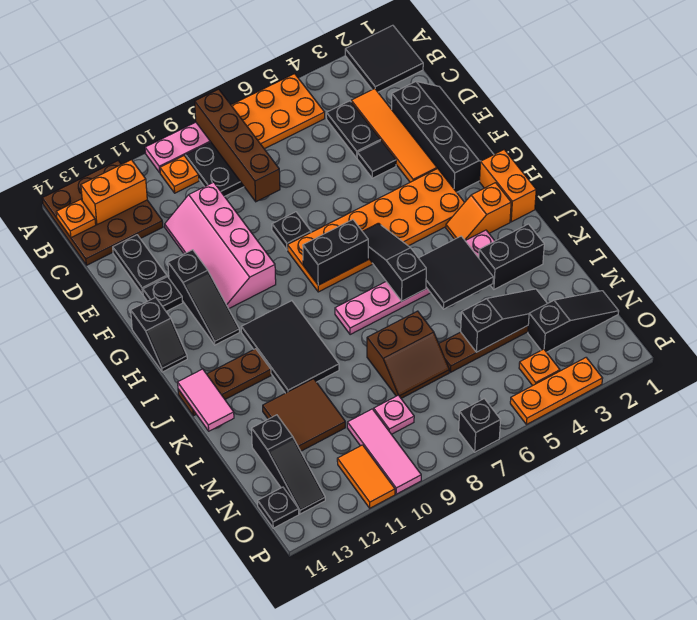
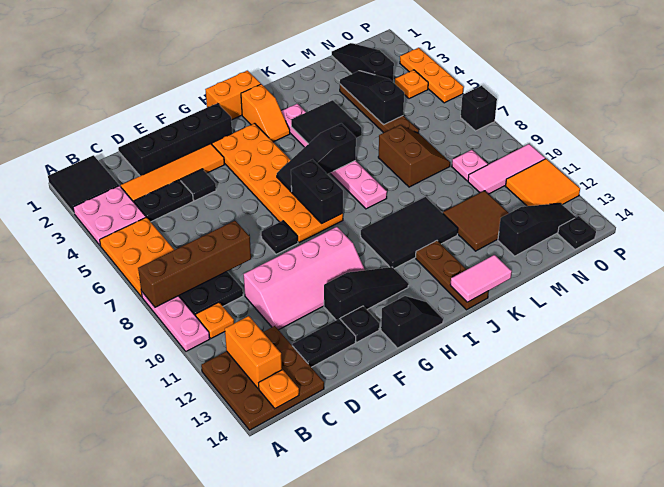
none -> pink plate A3:B4 level 1
black brick K2:K3 level 1 -> none
orange tile O11:P11 level 1 -> orange tile O11:P12 level 1

